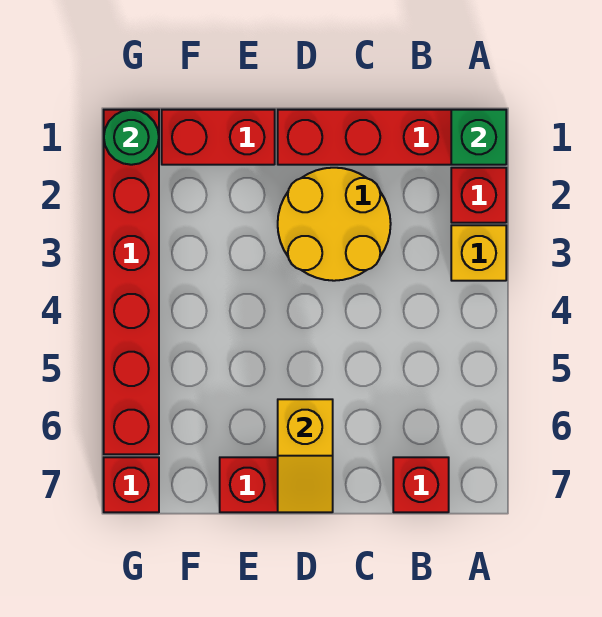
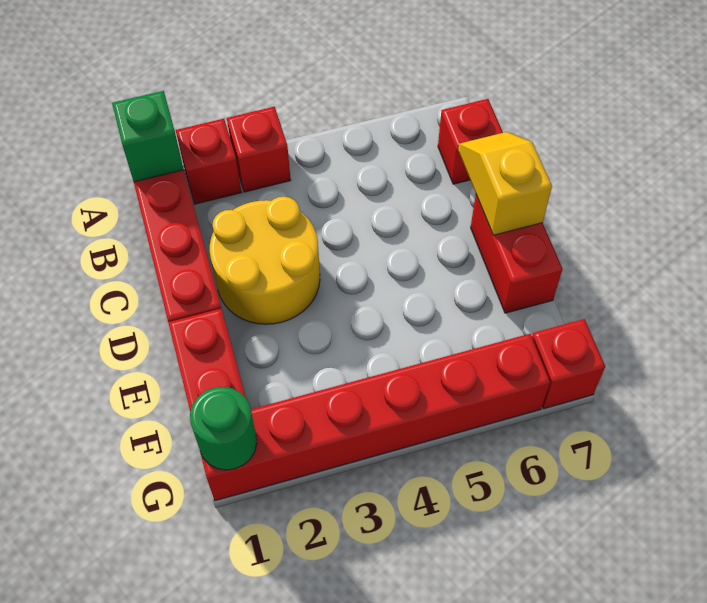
yellow brick A3 level 1 -> red brick A3 level 1
yellow slope D6:D7 level 2 top 6 -> yellow slope C7:D7 level 2 top D

